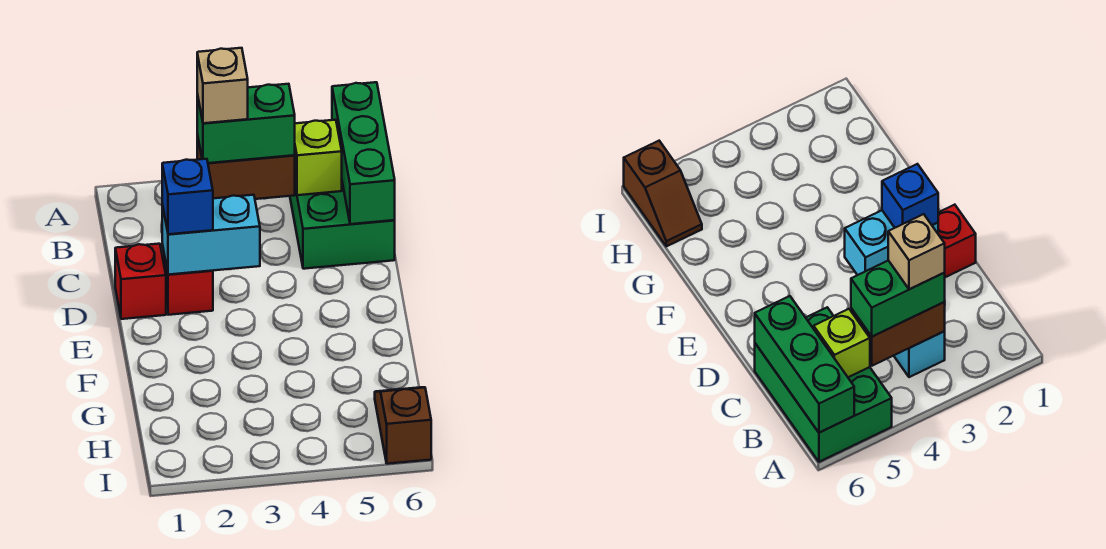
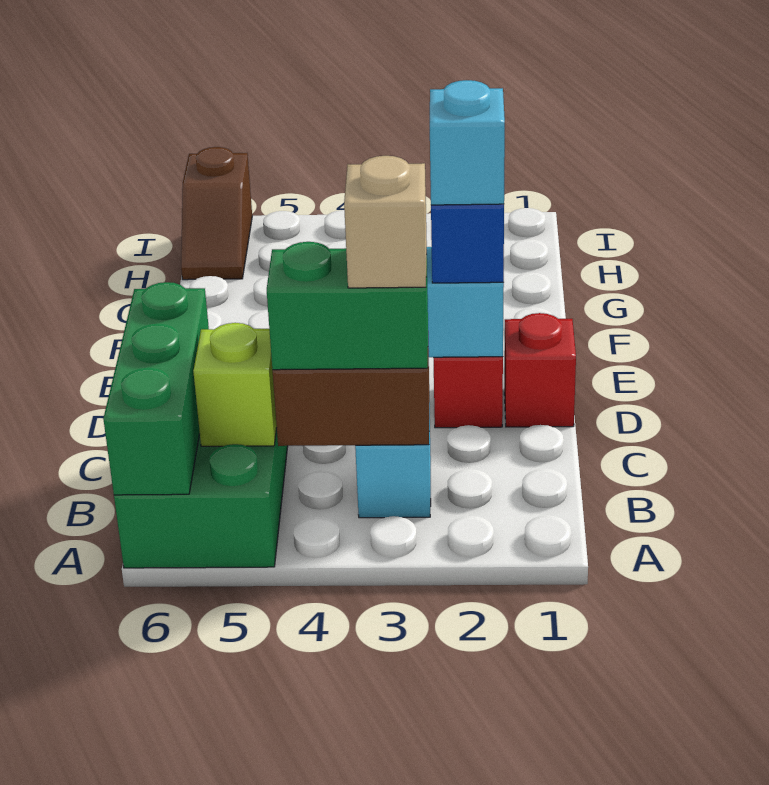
none -> cyan brick D2 level 4

